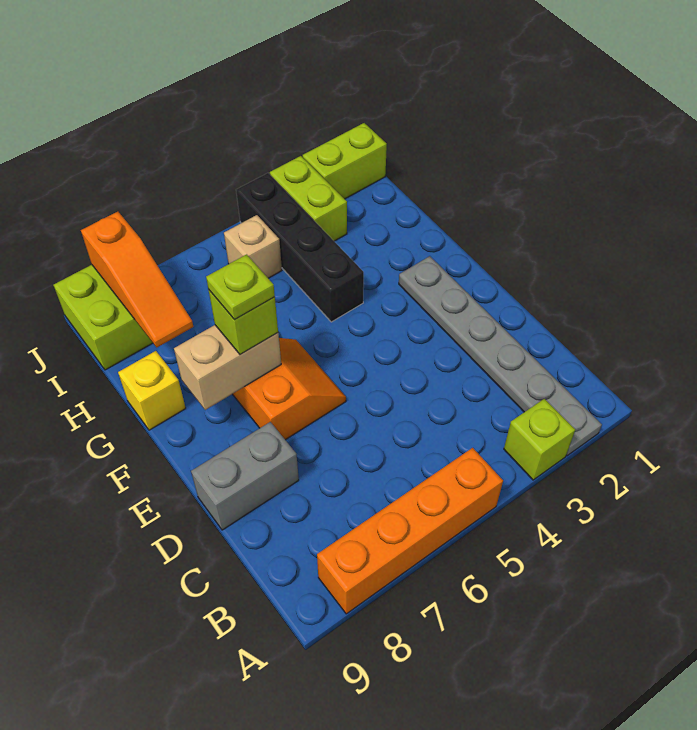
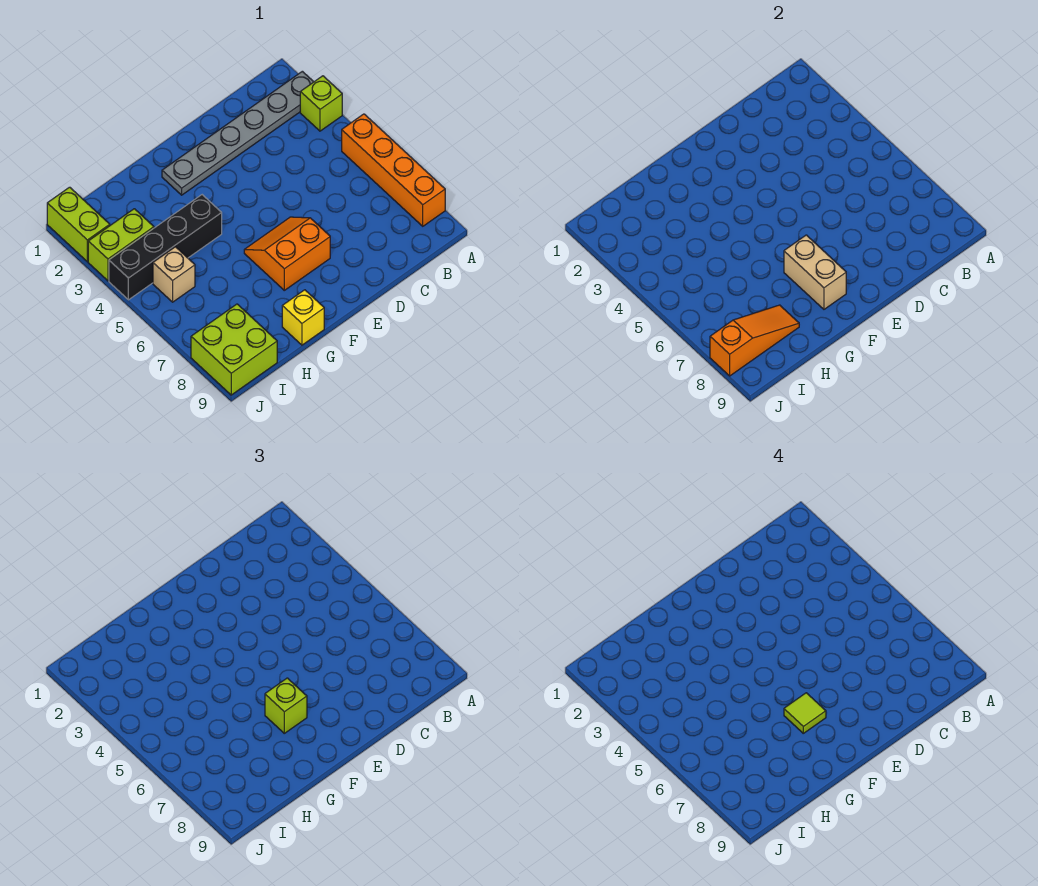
grey brick D8:D9 level 1 -> none
lime plate F7 level 4 -> lime tile F7 level 4

